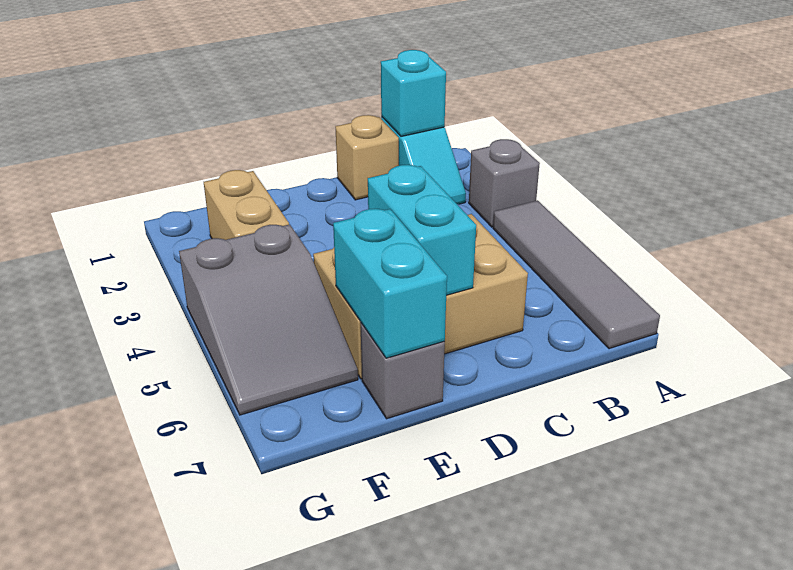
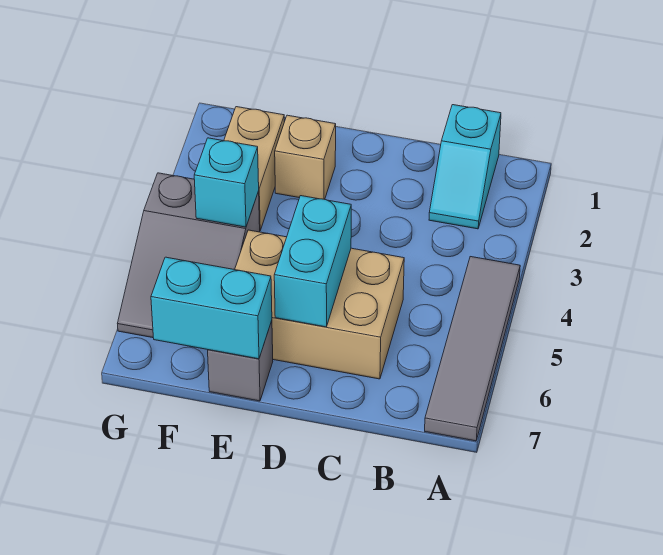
grey brick A3 level 1 -> none
cyan brick B1 level 2 -> cyan brick F4 level 2
tan brick C1 level 1 -> tan brick E2 level 1
cyan brick E6:E7 level 2 -> cyan brick E7:F7 level 2

